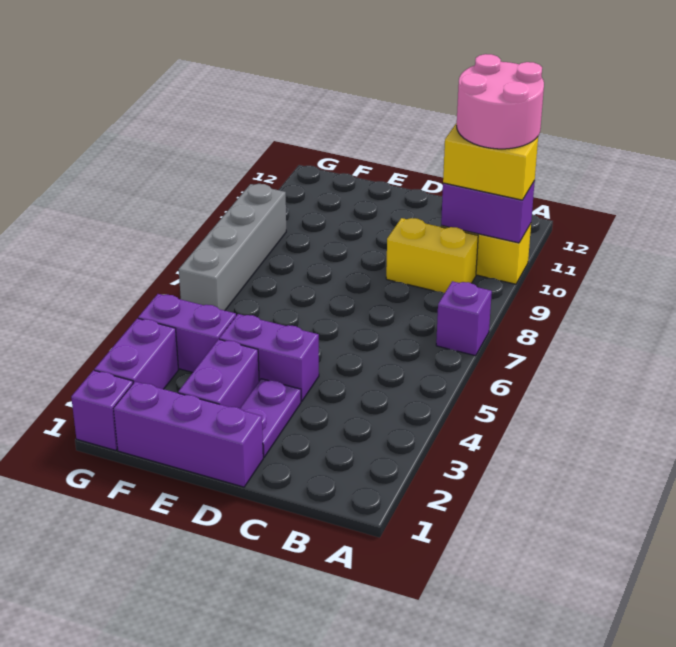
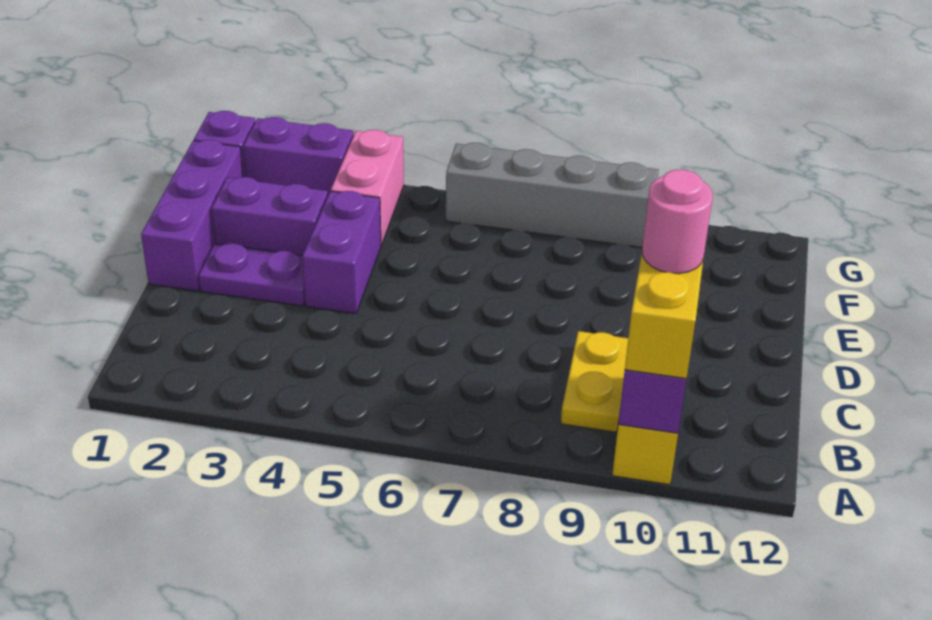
purple brick A7 level 1 -> none
pink round brick A10:B11 level 4 -> pink round brick B10 level 4
yellow brick B9:C9 level 1 -> yellow plate B9:C9 level 1
purple brick F4:G4 level 1 -> pink brick F4:G4 level 1

